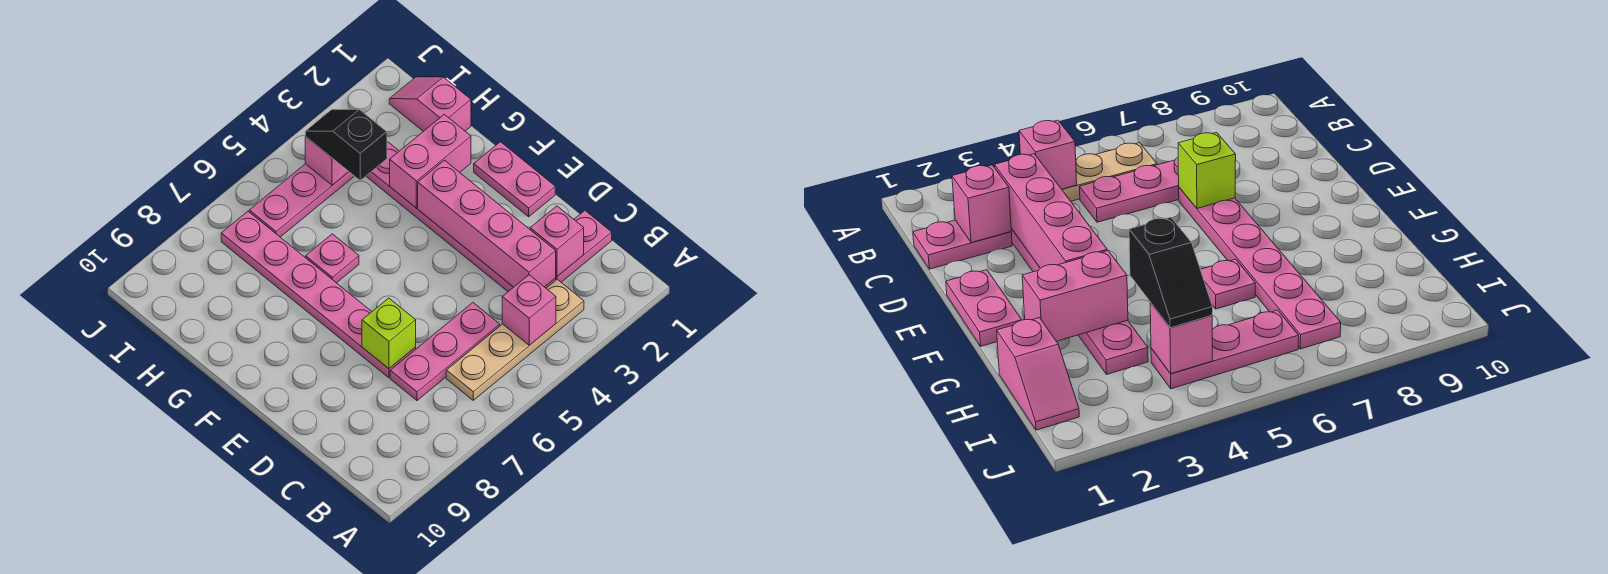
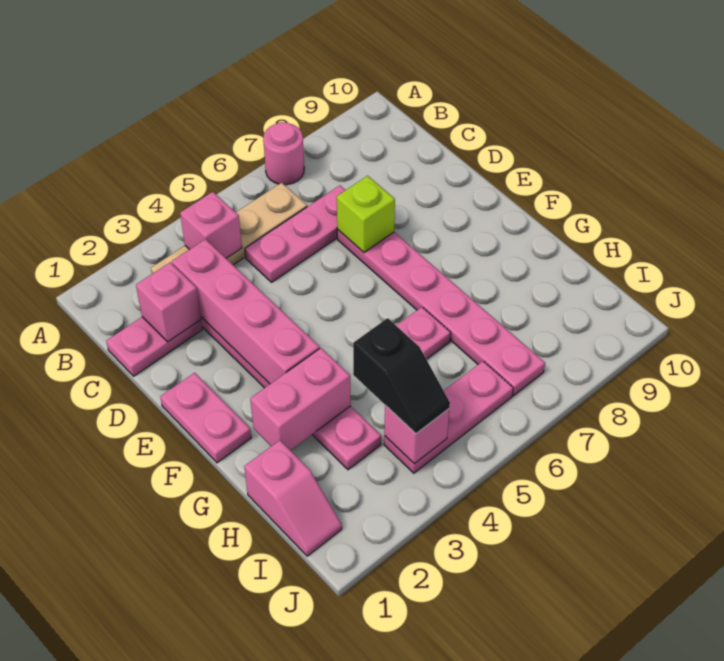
none -> pink round brick A7 level 1

